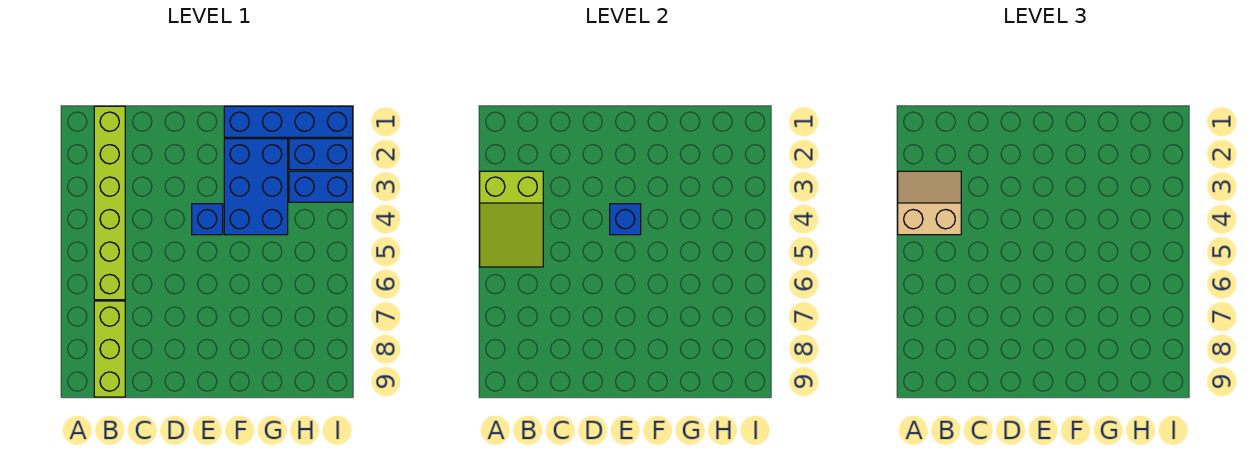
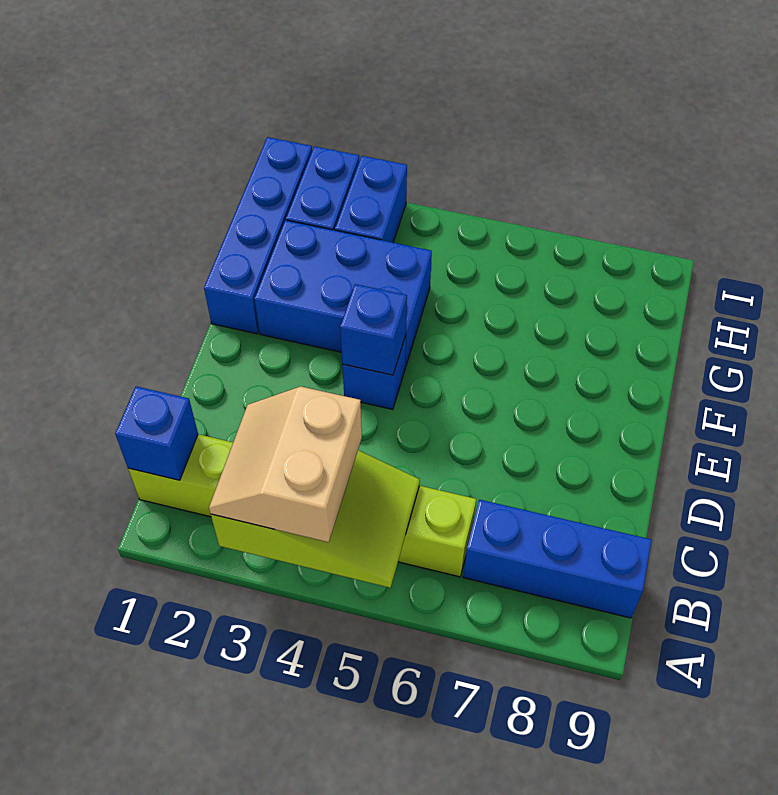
none -> blue brick B1 level 2
lime brick B7:B9 level 1 -> blue brick B7:B9 level 1

